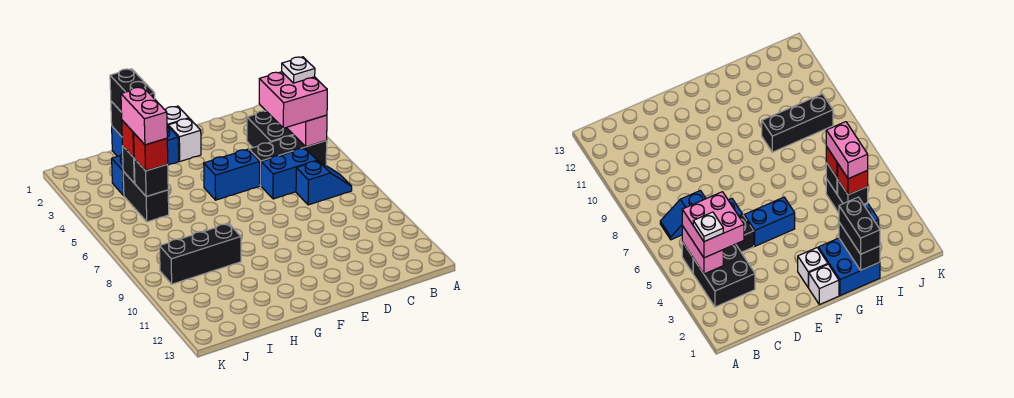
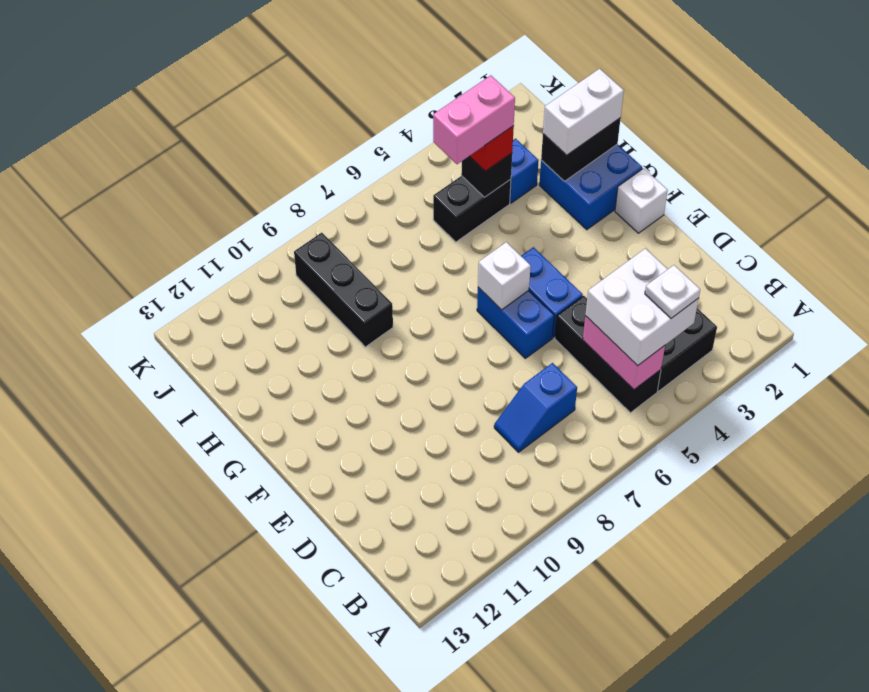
pink brick B4:B5 level 2 -> pink brick B5:C5 level 2
pink brick B4:C5 level 3 -> white brick B4:C5 level 3
blue slope B7:C7 level 1 top C -> blue slope C7:C8 level 1 top 7
blue brick C6:D6 level 1 -> blue brick E6:F6 level 1
white brick F2 level 1 -> white brick F6 level 2
black brick H1:H2 level 3 -> white brick H1:H2 level 3
black brick I5 level 2 -> none
red brick I5 level 3 -> none

